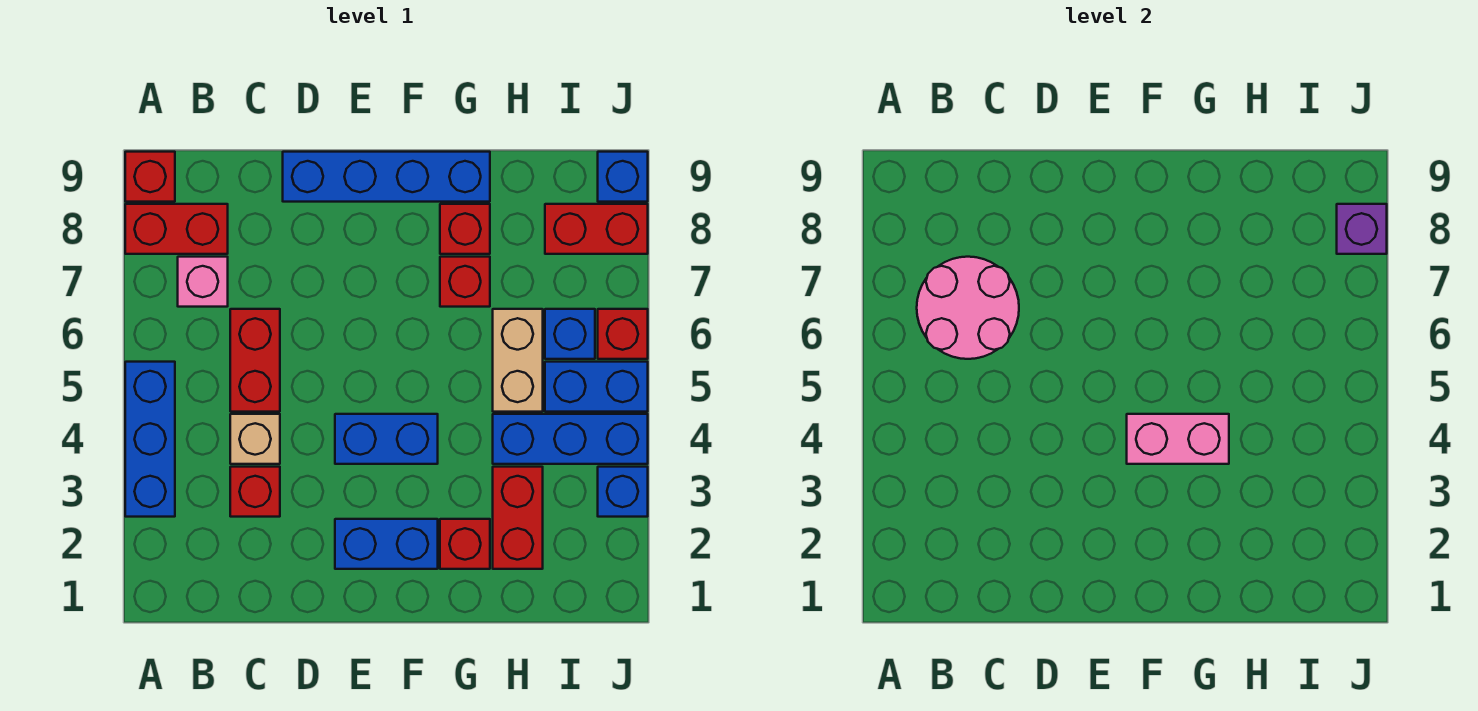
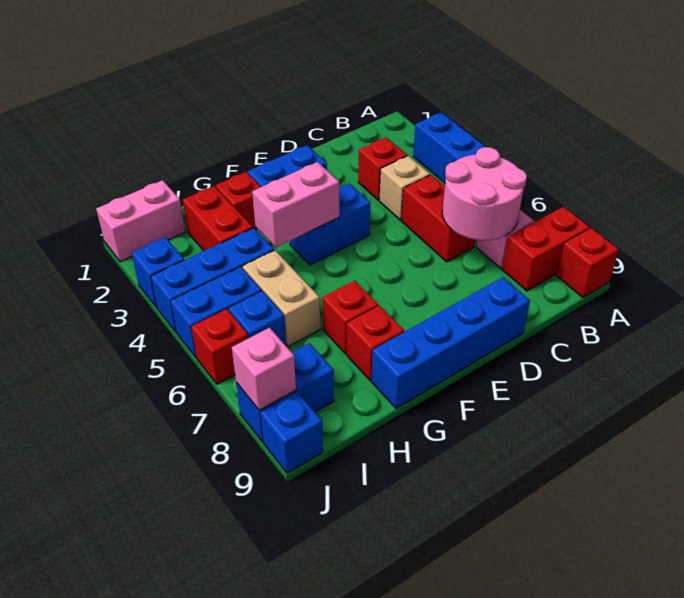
none -> pink brick I1:J1 level 1
red brick I8:J8 level 1 -> blue brick I8:J8 level 1
purple brick J8 level 2 -> pink brick J8 level 2

